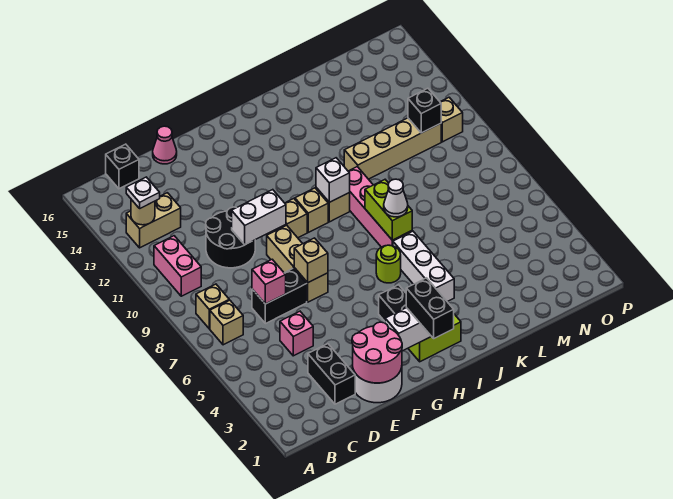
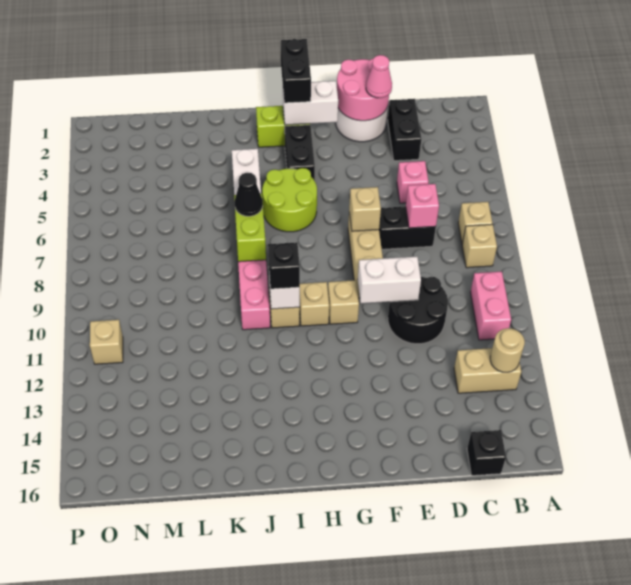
white plate B13 level 3 -> none
pink cone E16 level 1 -> pink cone E2 level 3
lime round brick I6 level 1 -> lime round brick H5:I6 level 1
white cone J7 level 3 -> black cone J7 level 3
tan brick K11:N11 level 1 -> none
black brick N11 level 2 -> black brick I10 level 3

